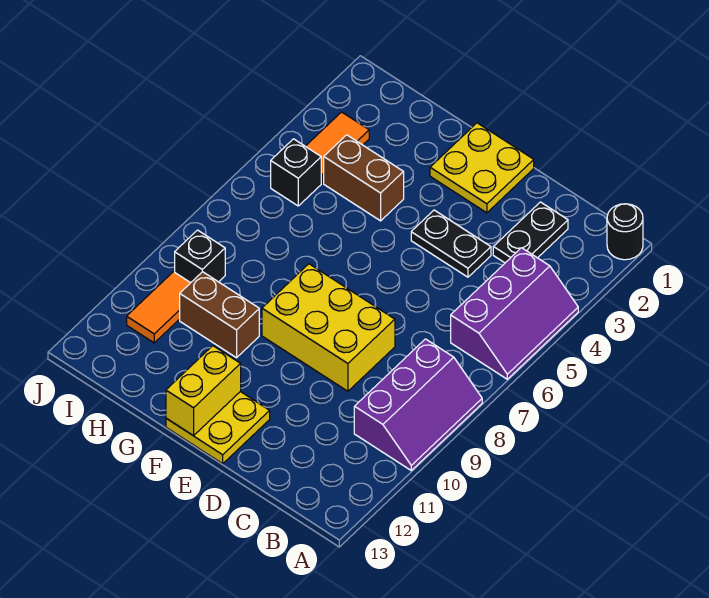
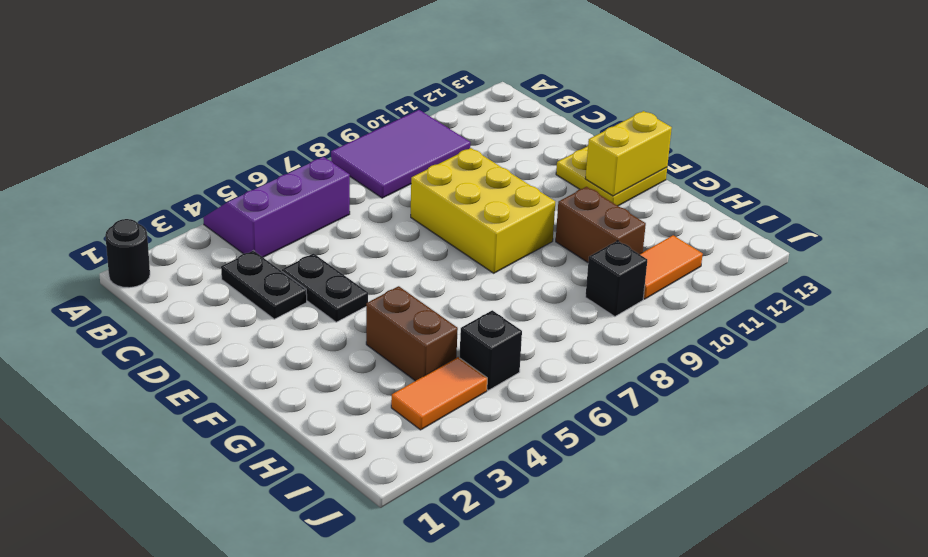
purple slope A8:B10 level 1 top B -> purple tile A8:B10 level 1
black plate C2:C3 level 1 -> black plate C3:D3 level 1
yellow plate E1:F2 level 1 -> none

